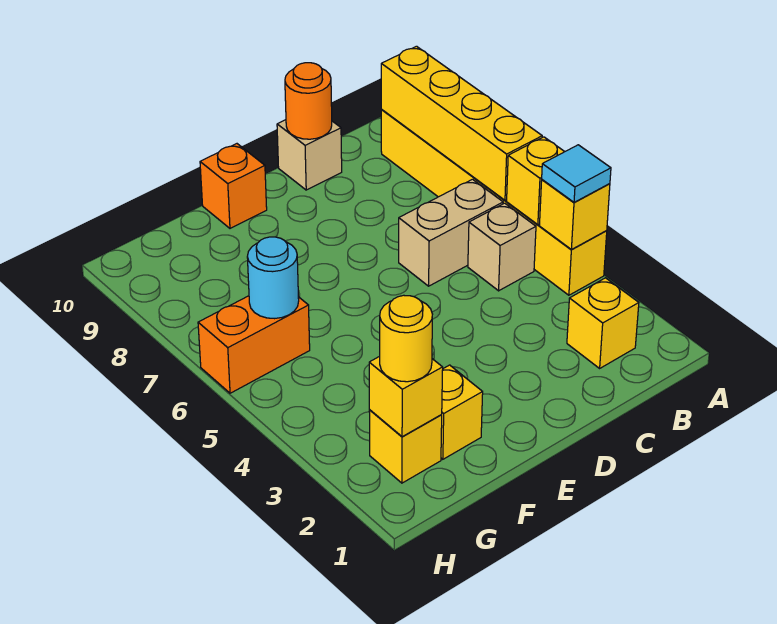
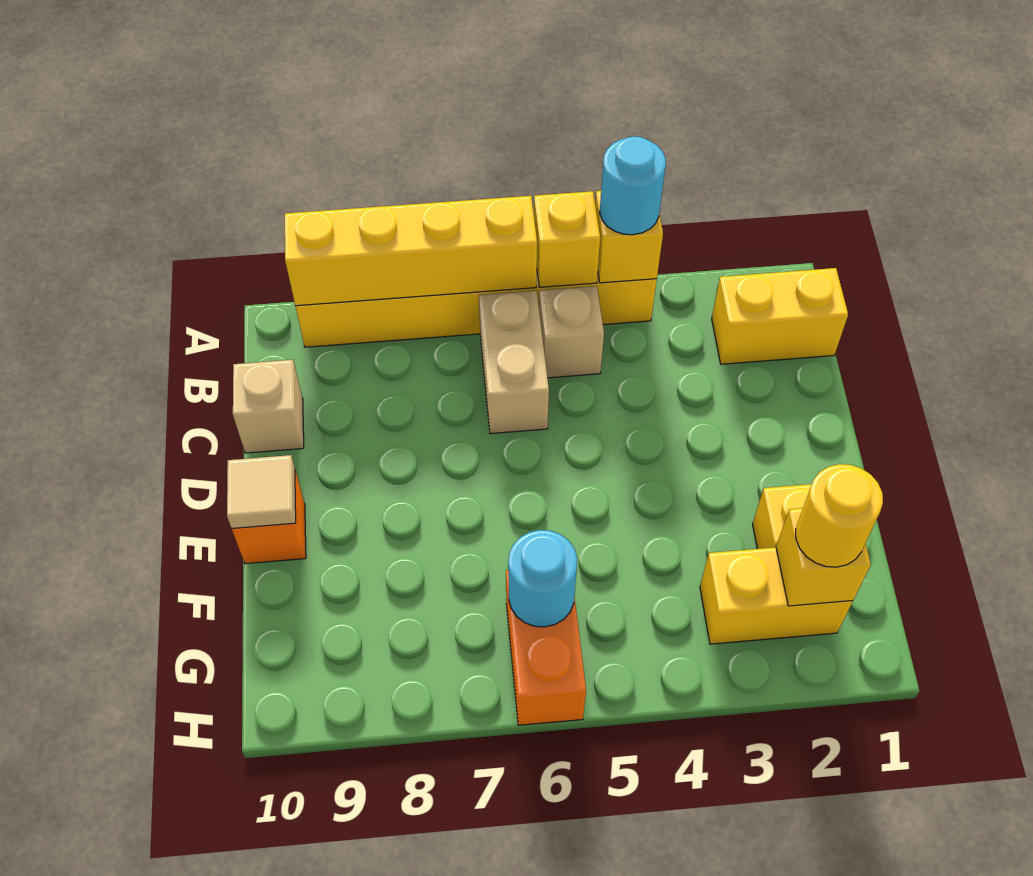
cyan tile A4 level 3 -> cyan round brick A4 level 3
yellow brick B2 level 1 -> yellow brick B1:B2 level 1
orange round brick C10 level 2 -> none
none -> tan tile E10 level 2
yellow brick G2 level 1 -> yellow brick G2:G3 level 1

